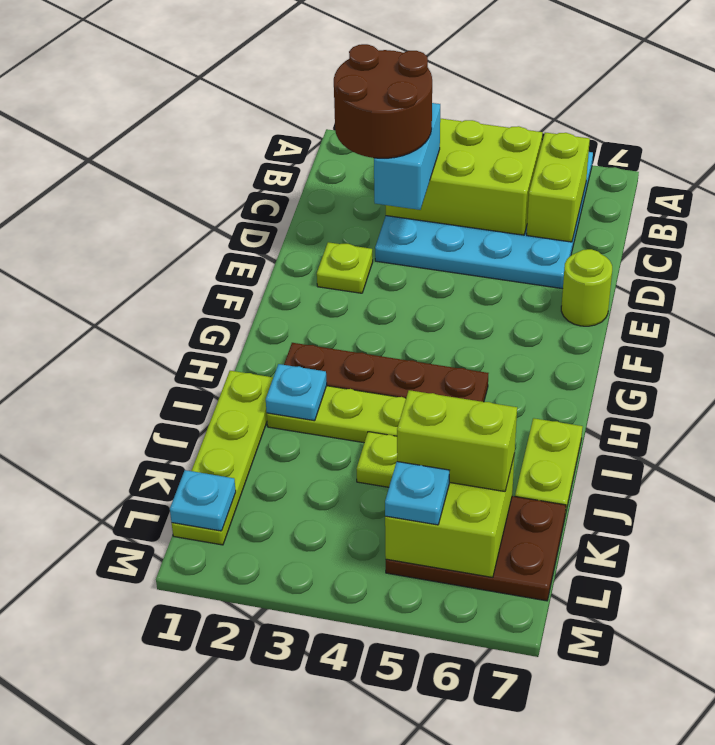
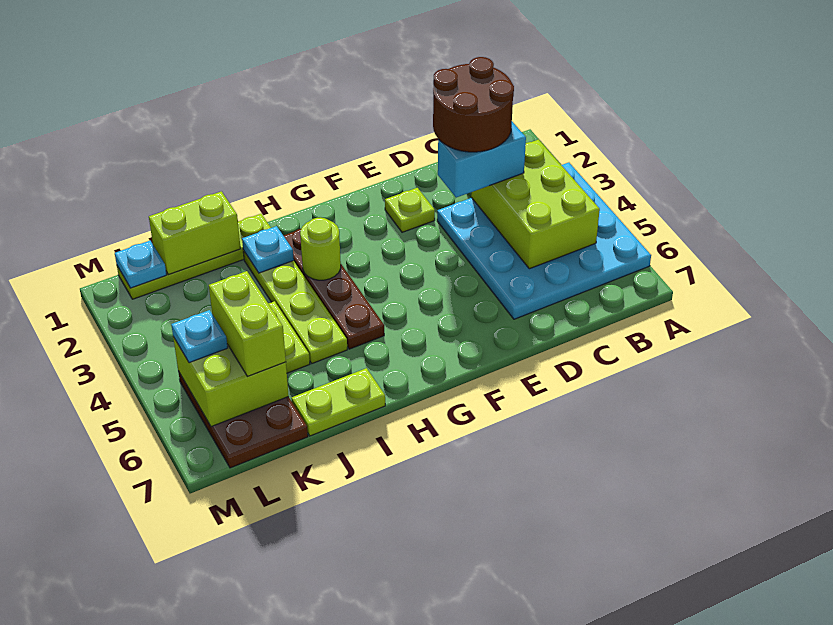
lime brick B6:C6 level 2 -> lime brick J1:K1 level 2
lime round brick E7 level 1 -> lime round brick H3 level 2

